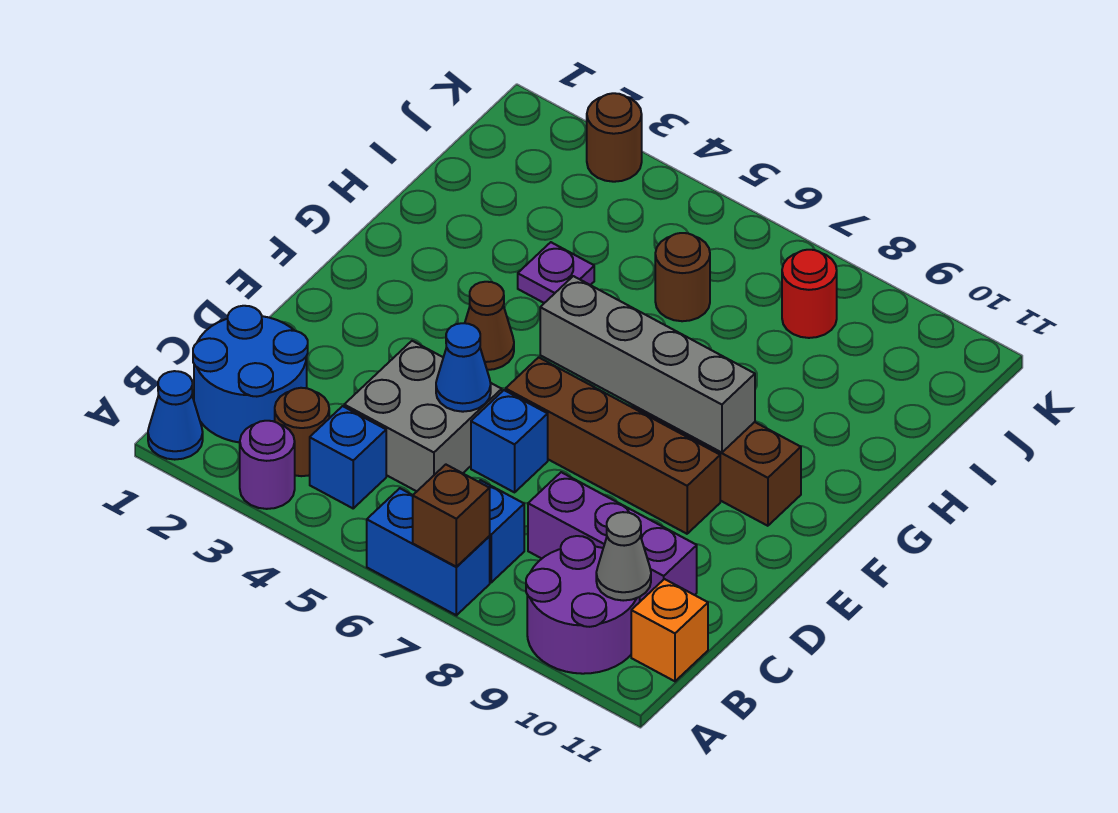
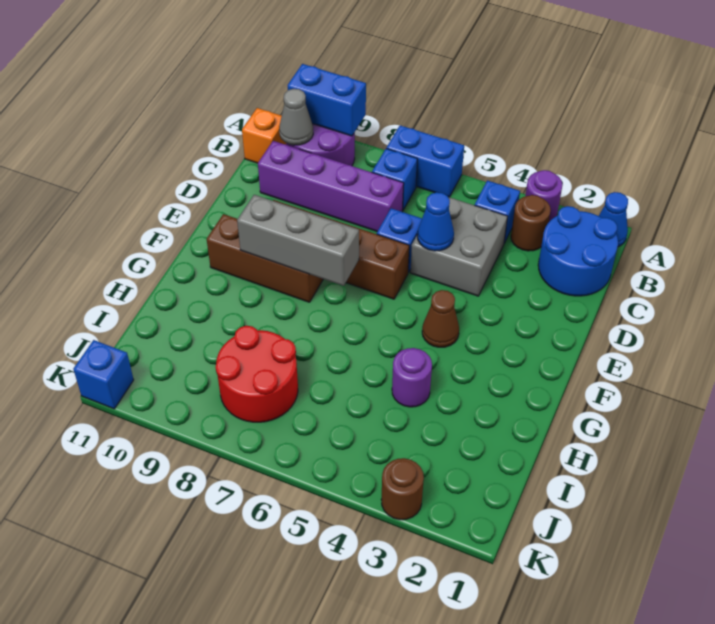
brown brick A7 level 2 -> none
none -> blue brick A9:A10 level 2
purple brick C8:C10 level 1 -> purple brick C7:C10 level 1
grey brick F6:F9 level 2 -> grey brick F7:F9 level 2
purple plate H4 level 1 -> purple round brick H4 level 1
brown round brick I6 level 1 -> none
red round brick J8 level 1 -> red round brick I7:J8 level 1
none -> blue brick K11 level 1

